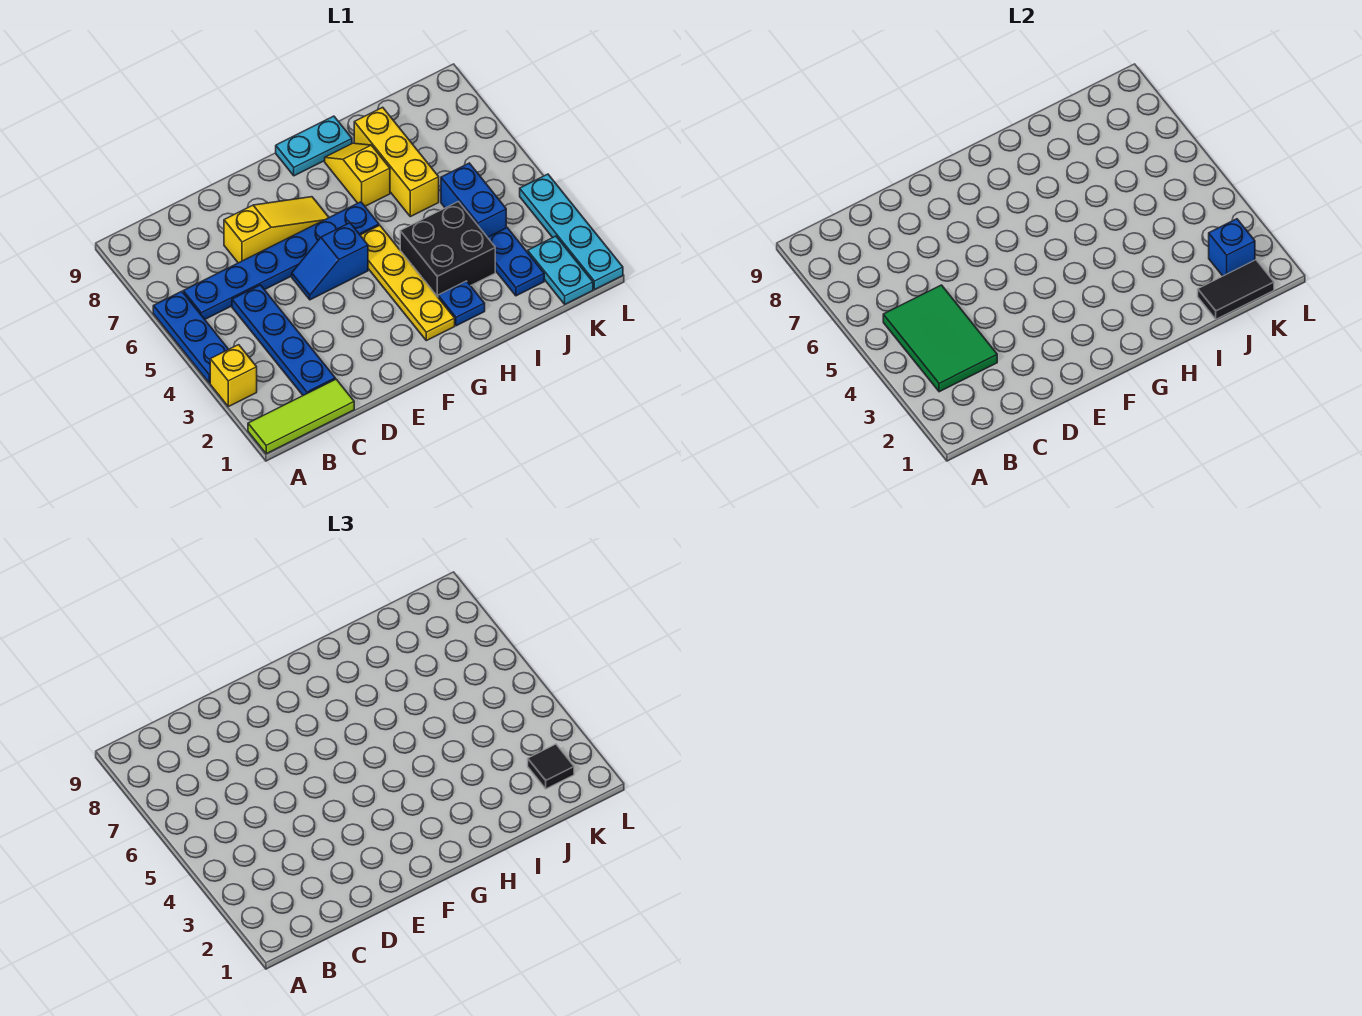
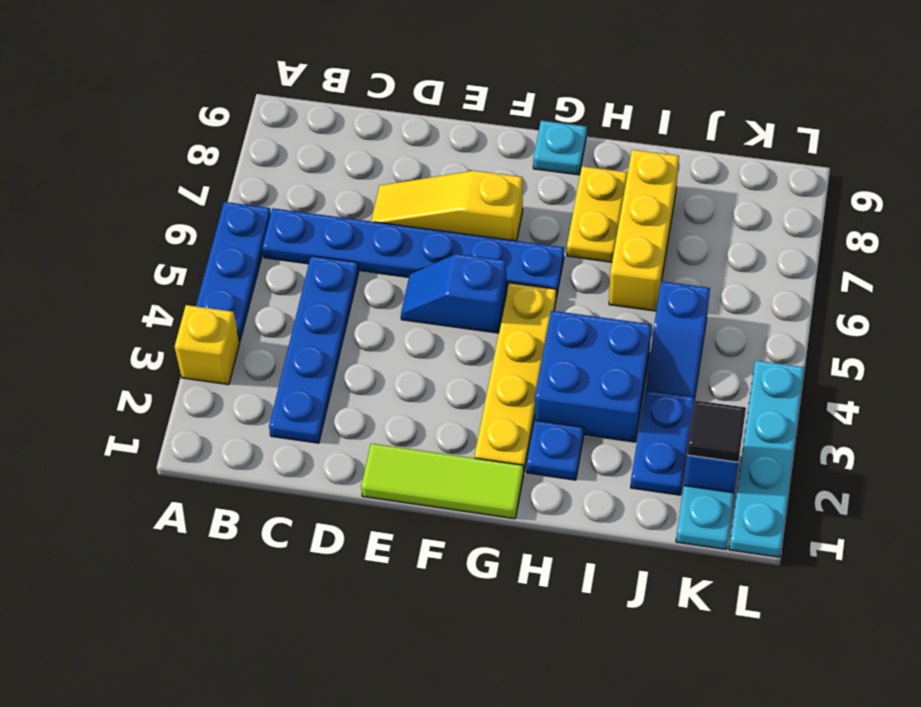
lime tile A1:C1 level 1 -> lime tile E1:G1 level 1
green tile B3:C5 level 2 -> none
yellow slope D7:F7 level 1 top D -> yellow slope D7:F7 level 1 top F
cyan plate G9:H9 level 1 -> cyan plate G9 level 1
black brick H3:I4 level 1 -> blue brick H3:I4 level 1
yellow slope H7:H8 level 1 top 7 -> yellow plate H7:H8 level 1
black tile J1:K1 level 2 -> none
blue brick J4:J5 level 1 -> blue slope J4:J5 level 1 top 5

